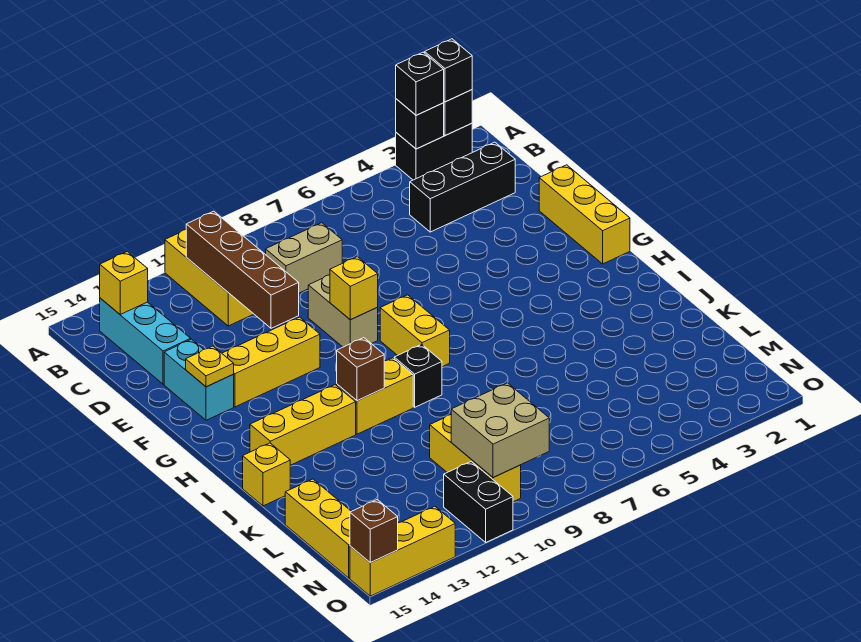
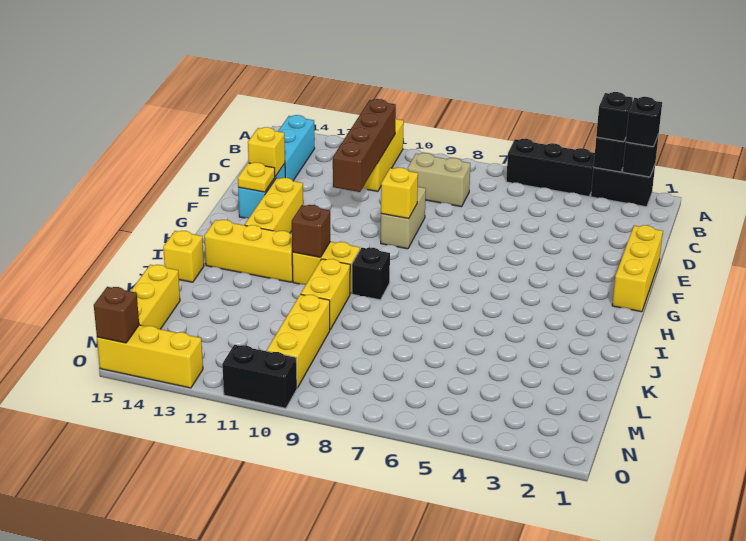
yellow brick B14 level 2 -> yellow brick E14 level 2
black brick C2:C4 level 1 -> black brick A4:A6 level 1
yellow brick F11:F13 level 1 -> yellow brick F13:H13 level 1
yellow brick G8:H8 level 1 -> yellow brick J10:K10 level 1
tan brick M9:N10 level 2 -> none
black brick N11:O11 level 1 -> black brick O10:O11 level 1

